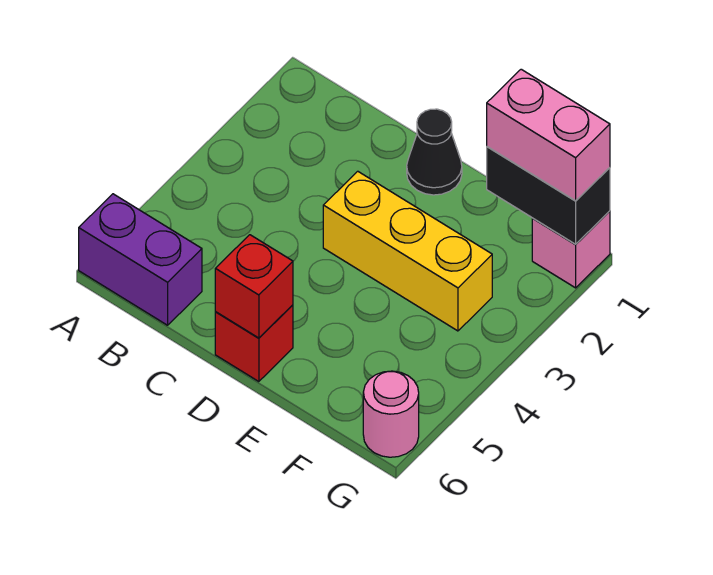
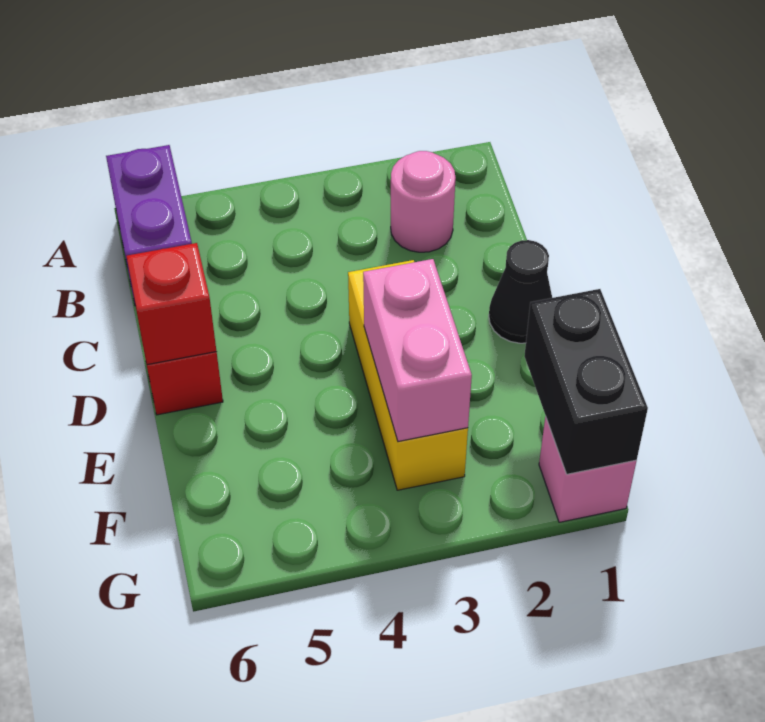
pink brick F1:G1 level 3 -> pink brick E3:F3 level 2
pink round brick G6 level 1 -> pink round brick B2 level 1

